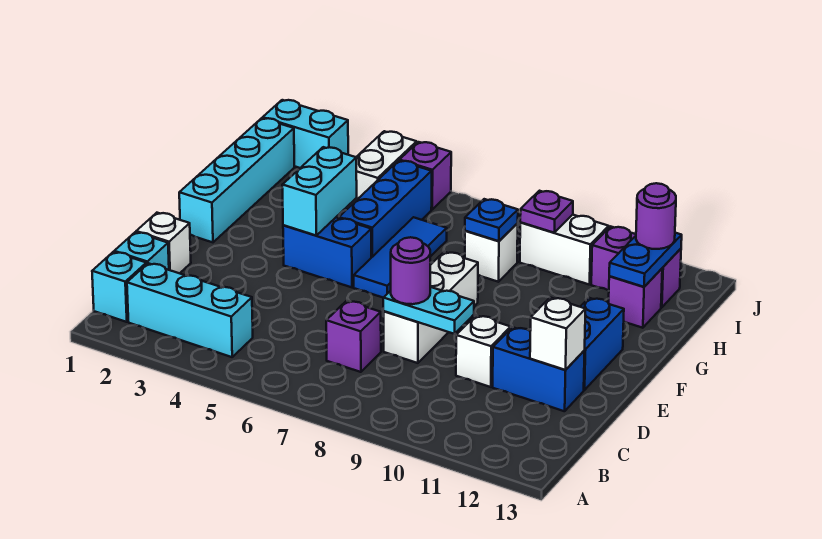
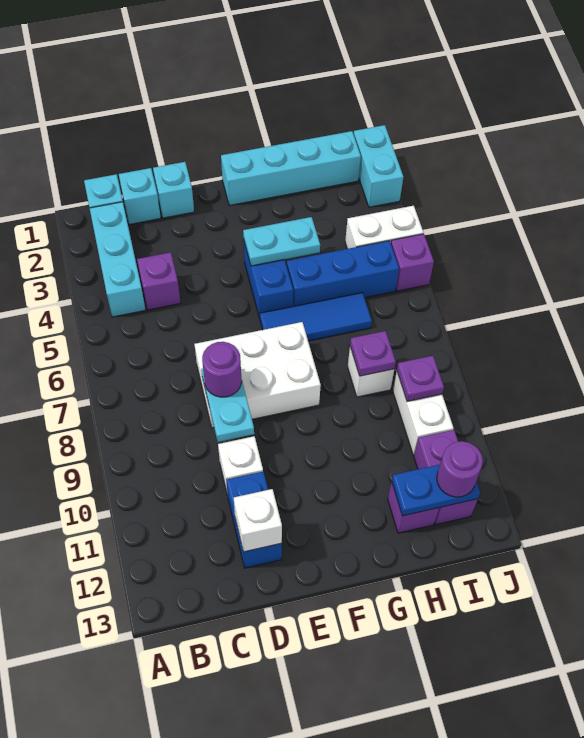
purple brick C7 level 1 -> purple brick C4 level 1
white brick D1 level 1 -> cyan brick D1 level 1
white brick D8:F8 level 1 -> white brick D7:F8 level 1
blue brick E12:F12 level 1 -> none
cyan brick F4:G4 level 2 -> cyan plate F4:G4 level 2
blue plate H8 level 2 -> purple plate H8 level 2

